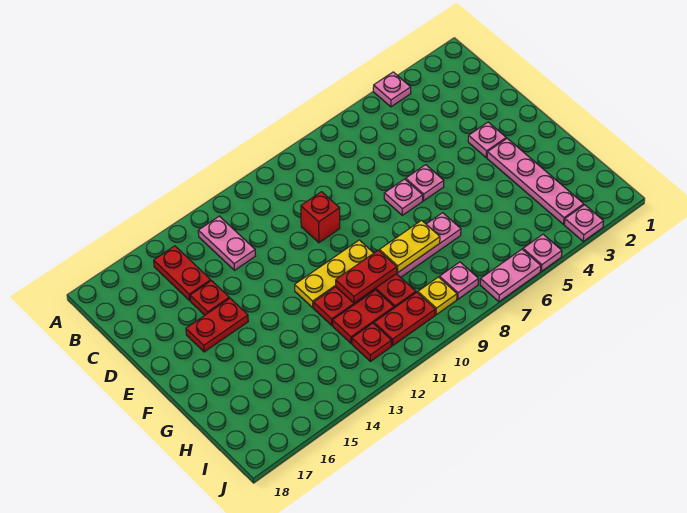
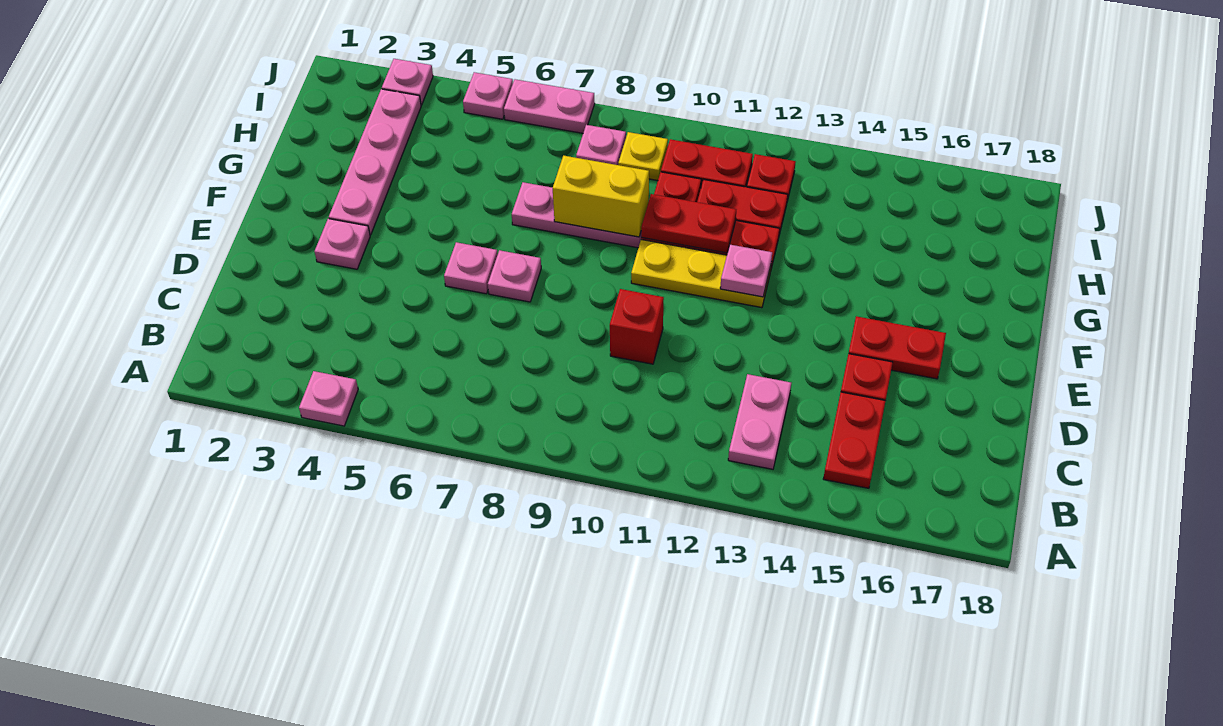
none -> pink plate F12 level 2
yellow plate G8:G9 level 2 -> yellow brick G8:G9 level 2

